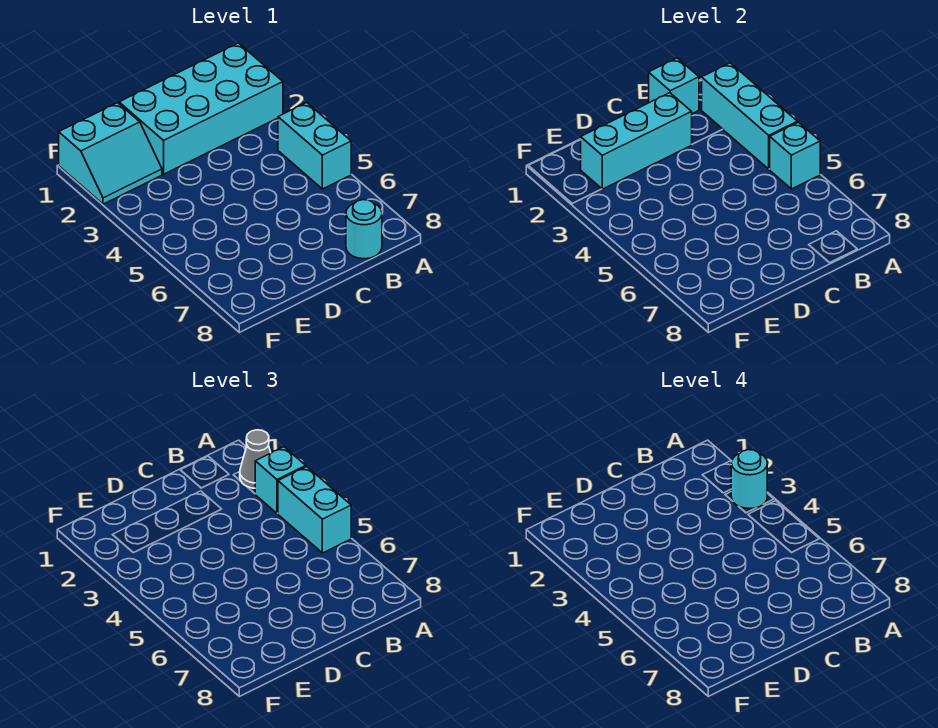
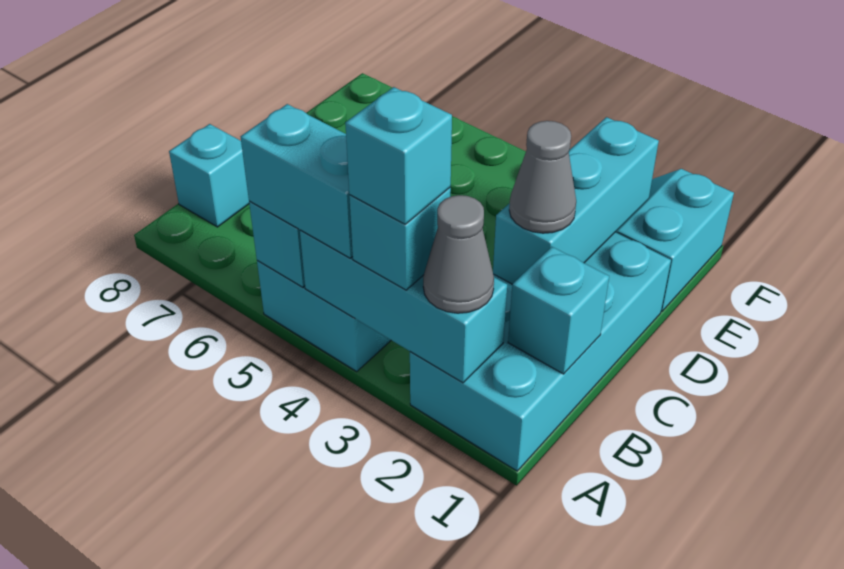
cyan round brick A3 level 4 -> cyan brick A3 level 4
cyan round brick B8 level 1 -> cyan brick B8 level 1
none -> grey cone C2 level 3

